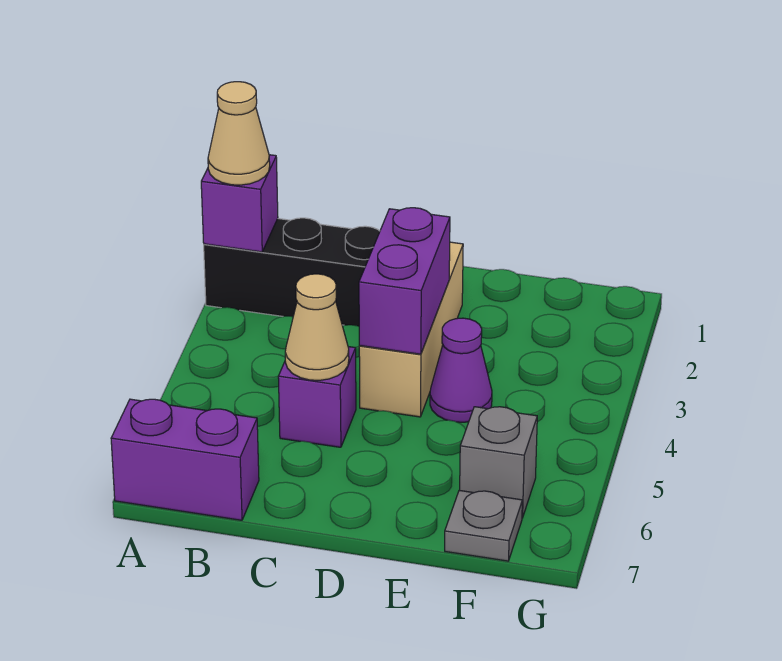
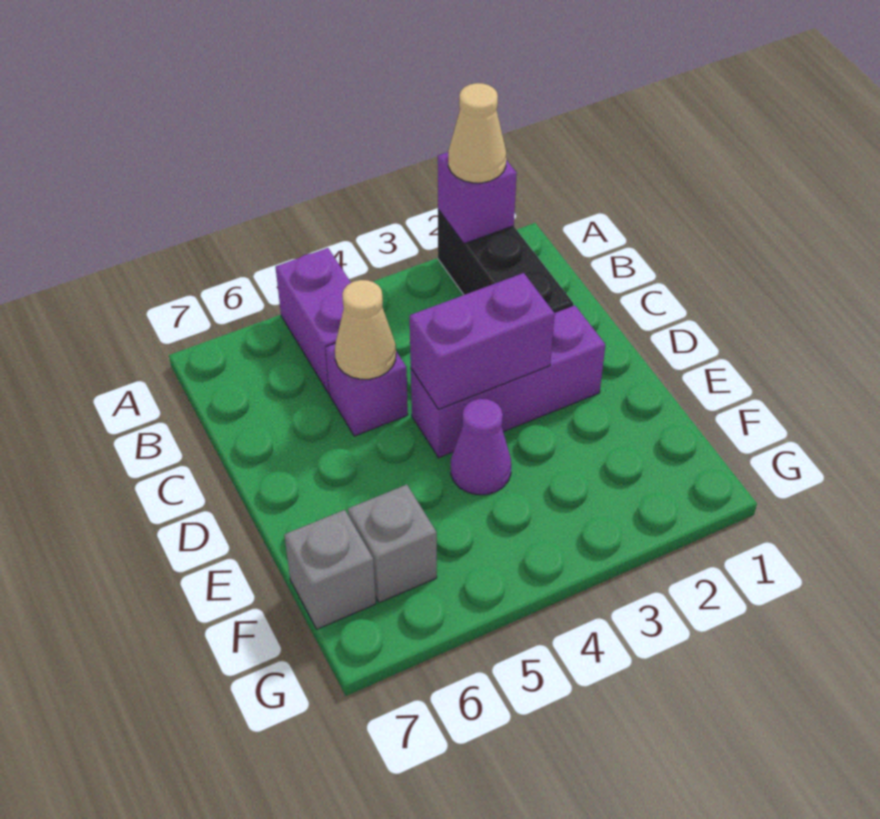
purple brick A7:B7 level 1 -> purple brick A5:B5 level 1
tan brick D2:D4 level 1 -> purple brick D2:D4 level 1
grey plate F7 level 1 -> grey brick F7 level 1

